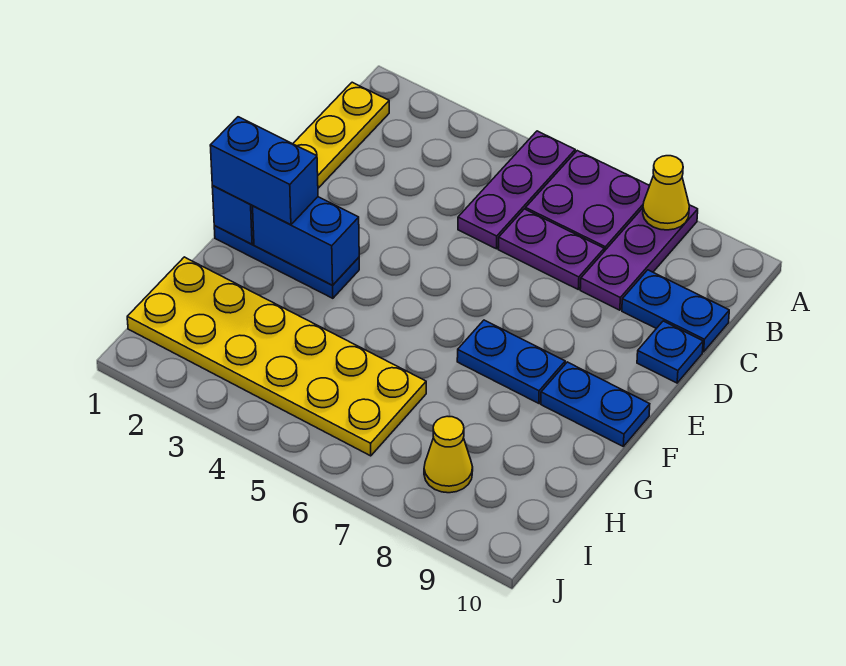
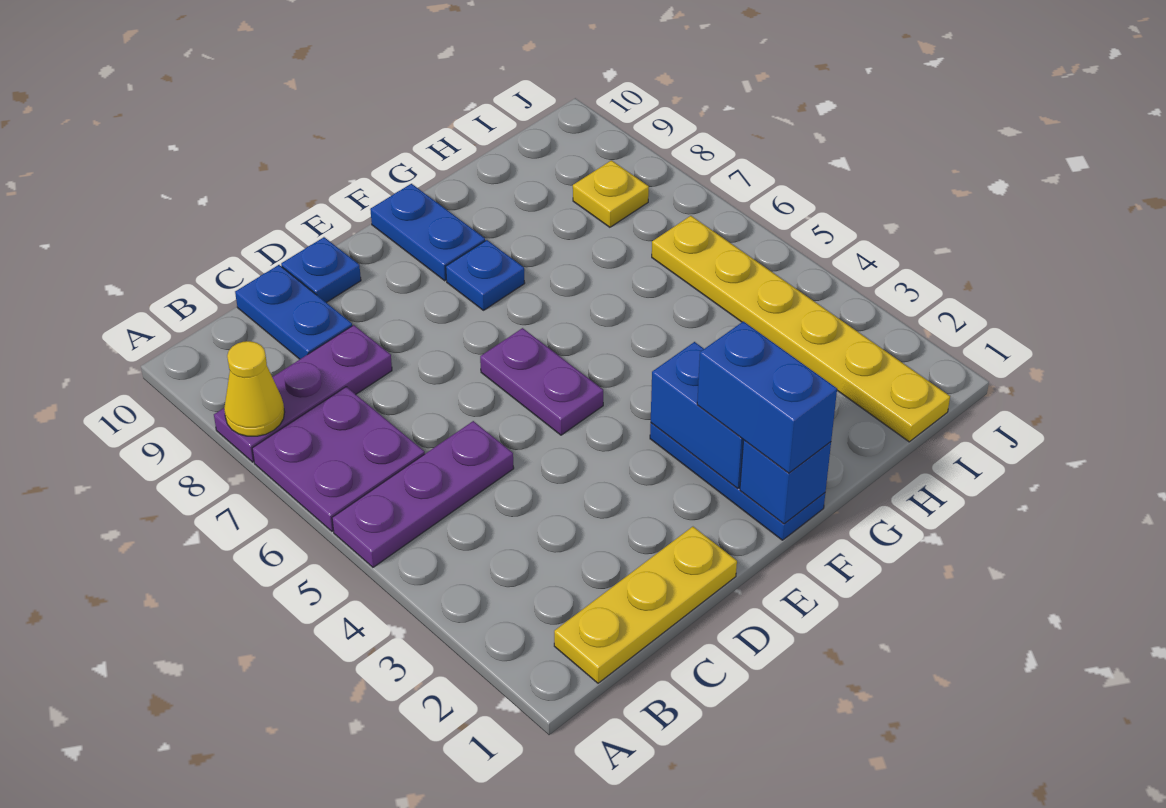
purple plate C6:C7 level 1 -> purple plate E5:E6 level 1
blue plate F7:F8 level 1 -> blue plate F8 level 1
yellow plate H1:I6 level 1 -> yellow plate I1:I6 level 1
yellow cone I8 level 1 -> yellow plate I8 level 1

